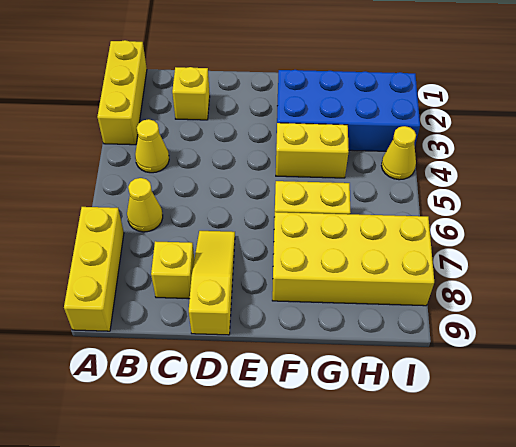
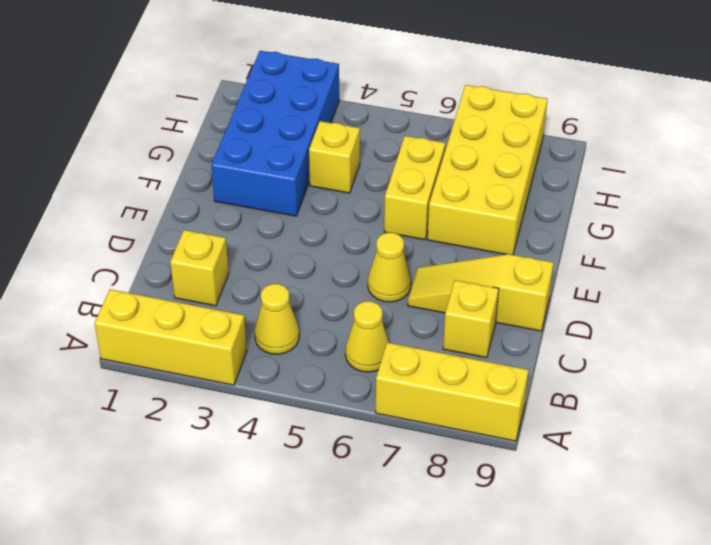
yellow brick F4:G4 level 1 -> yellow brick G4 level 1
yellow cone I4 level 1 -> yellow cone D6 level 1

